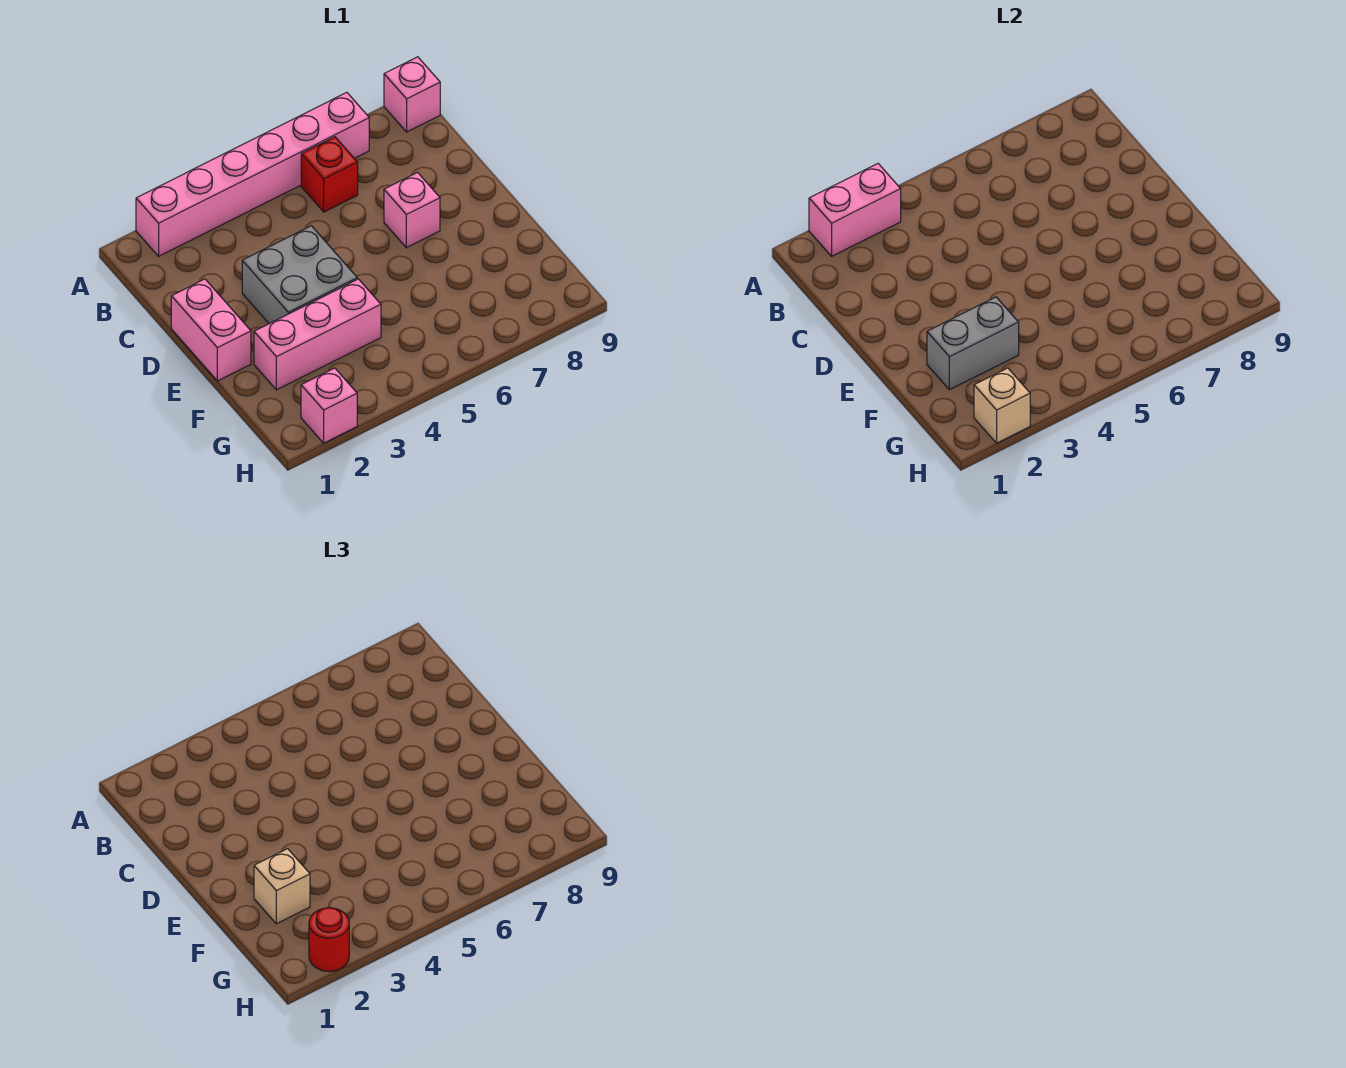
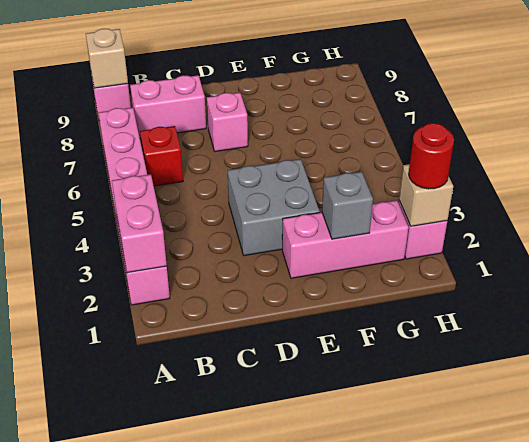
pink brick D1:E1 level 1 -> pink brick B8:C8 level 1
pink brick F2:F4 level 1 -> pink brick E2:G2 level 1
grey brick F2:F3 level 2 -> grey brick F2 level 2
tan brick F2 level 3 -> tan brick A9 level 2

